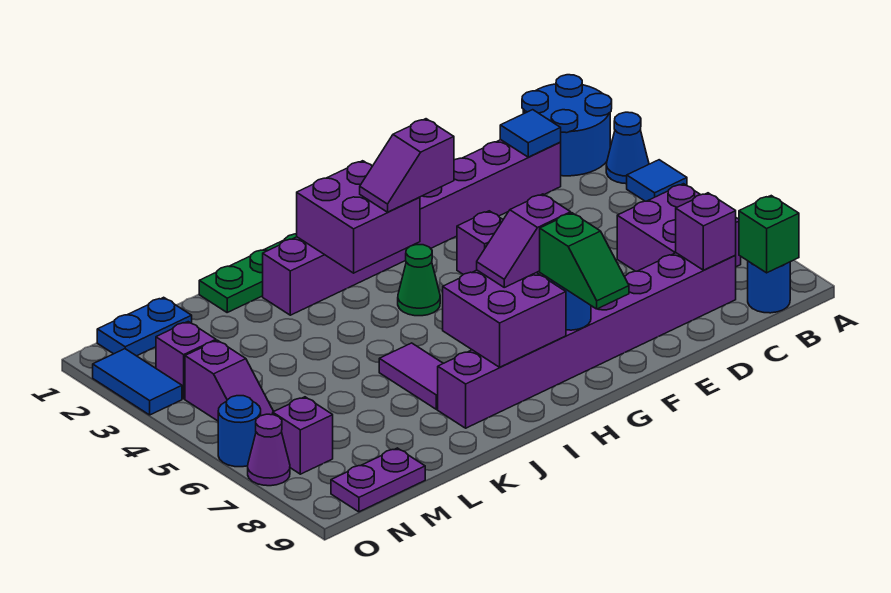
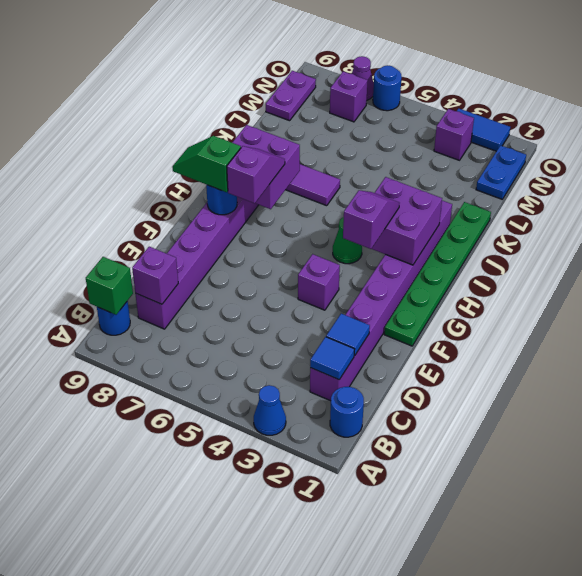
blue round brick A1:B2 level 1 -> blue round brick B1 level 1
blue tile A4 level 1 -> blue tile D2 level 2
purple brick B6:C7 level 1 -> none
purple slope N4:N5 level 1 top 4 -> none

